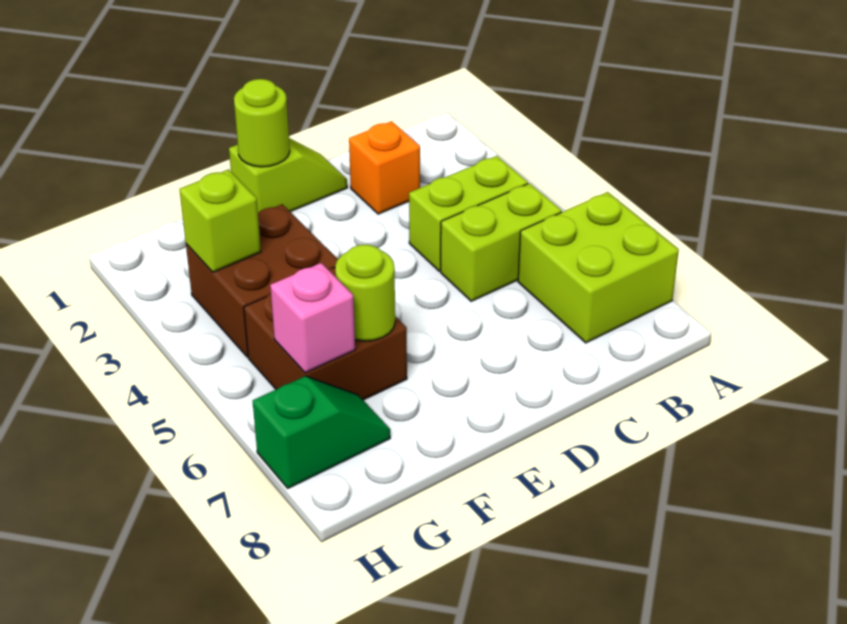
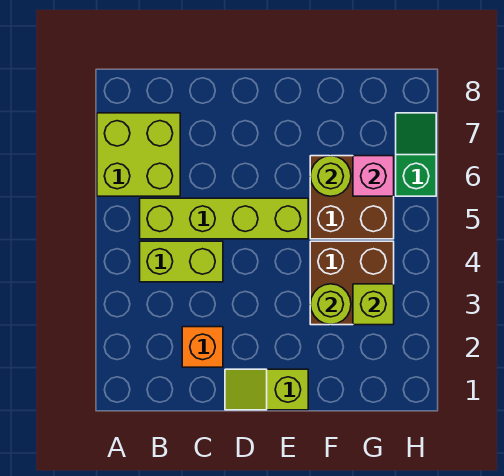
lime brick B5:C5 level 1 -> lime brick B5:E5 level 1
lime round brick E1 level 2 -> lime round brick F3 level 2
green slope G7:H7 level 1 top H -> green slope H6:H7 level 1 top 6

